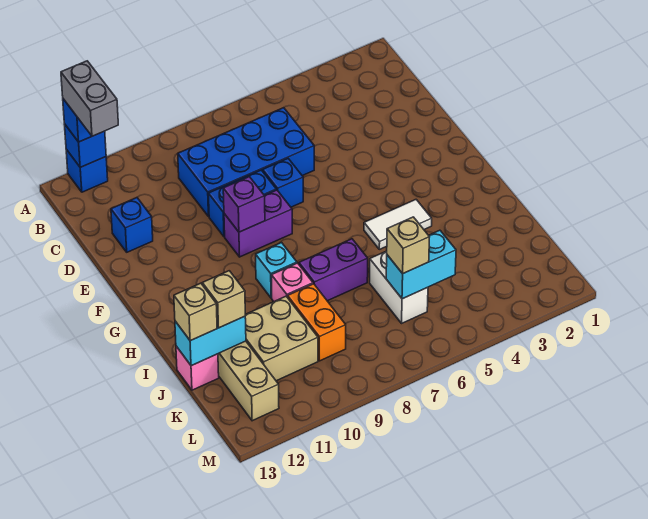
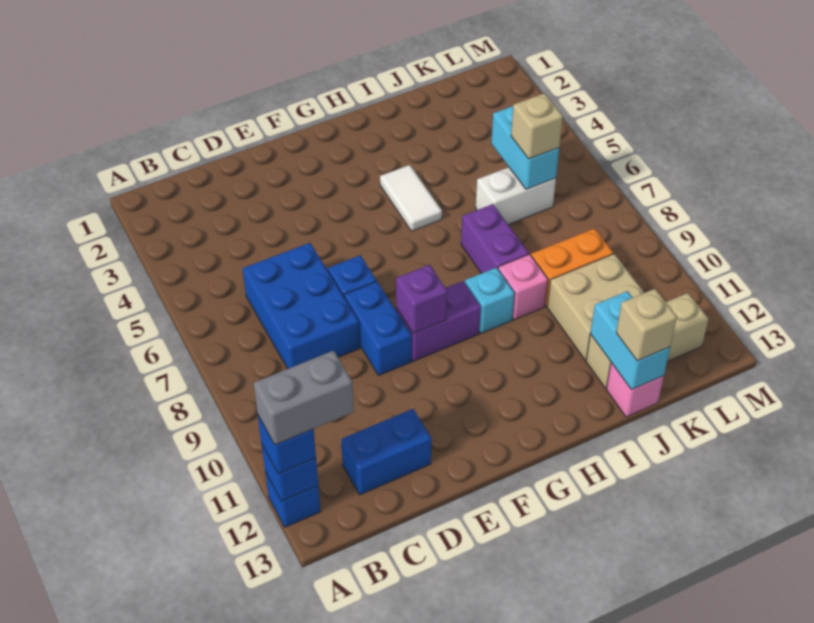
blue brick C6:D9 level 1 -> blue brick C6:D8 level 1
blue brick D12 level 1 -> blue brick C12:D12 level 1
purple brick F8:F9 level 1 -> purple brick F9:G9 level 1
tan brick J12 level 3 -> none

